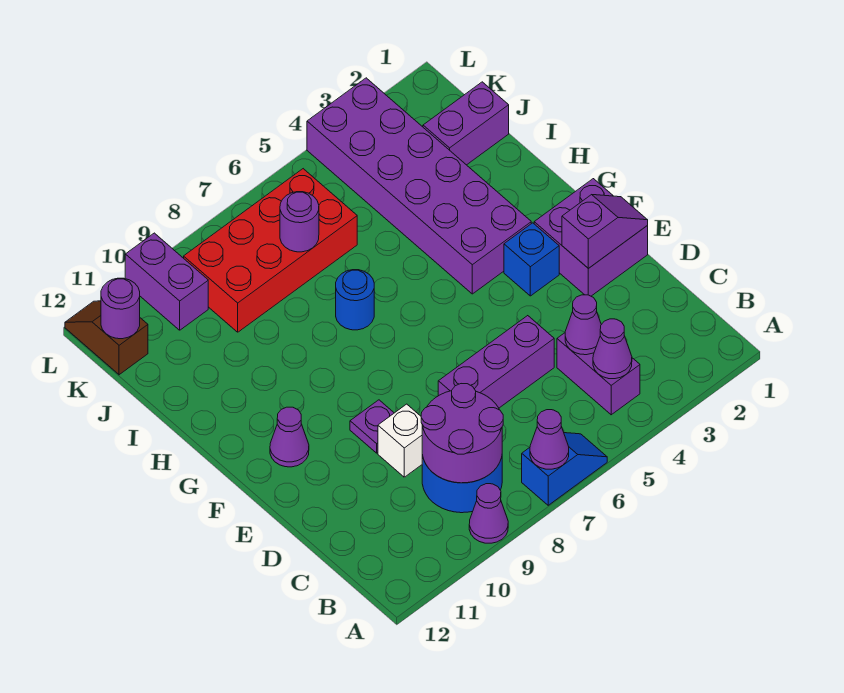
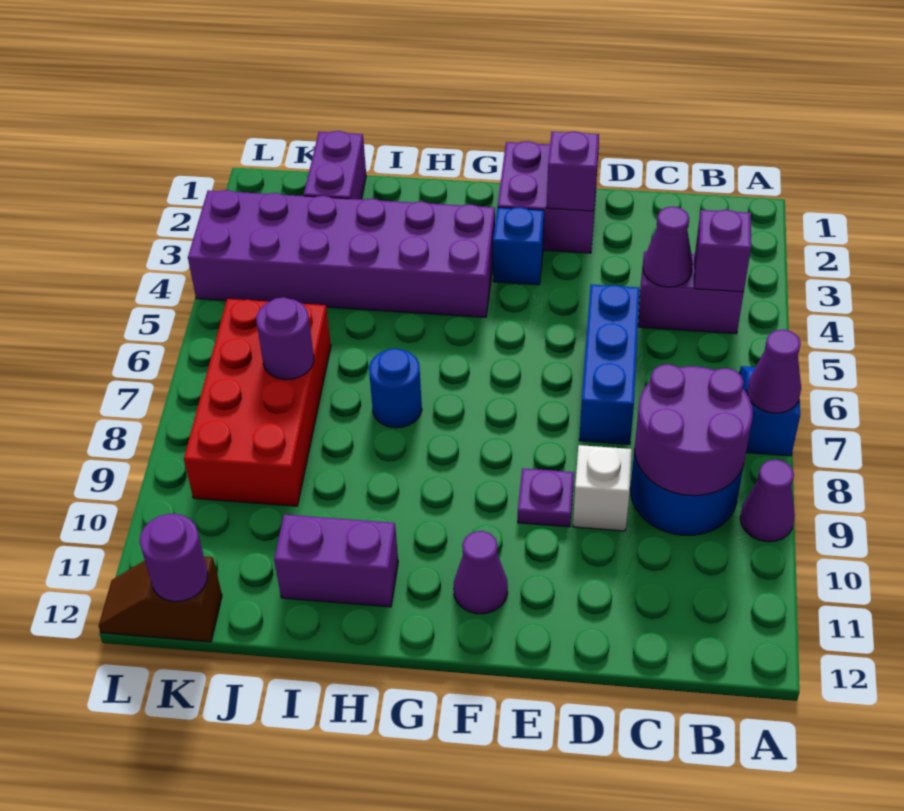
purple cone B4 level 2 -> purple brick B4 level 2
purple brick D5:D7 level 1 -> blue brick D5:D7 level 1
purple brick K10:L10 level 1 -> purple brick H11:I11 level 1

